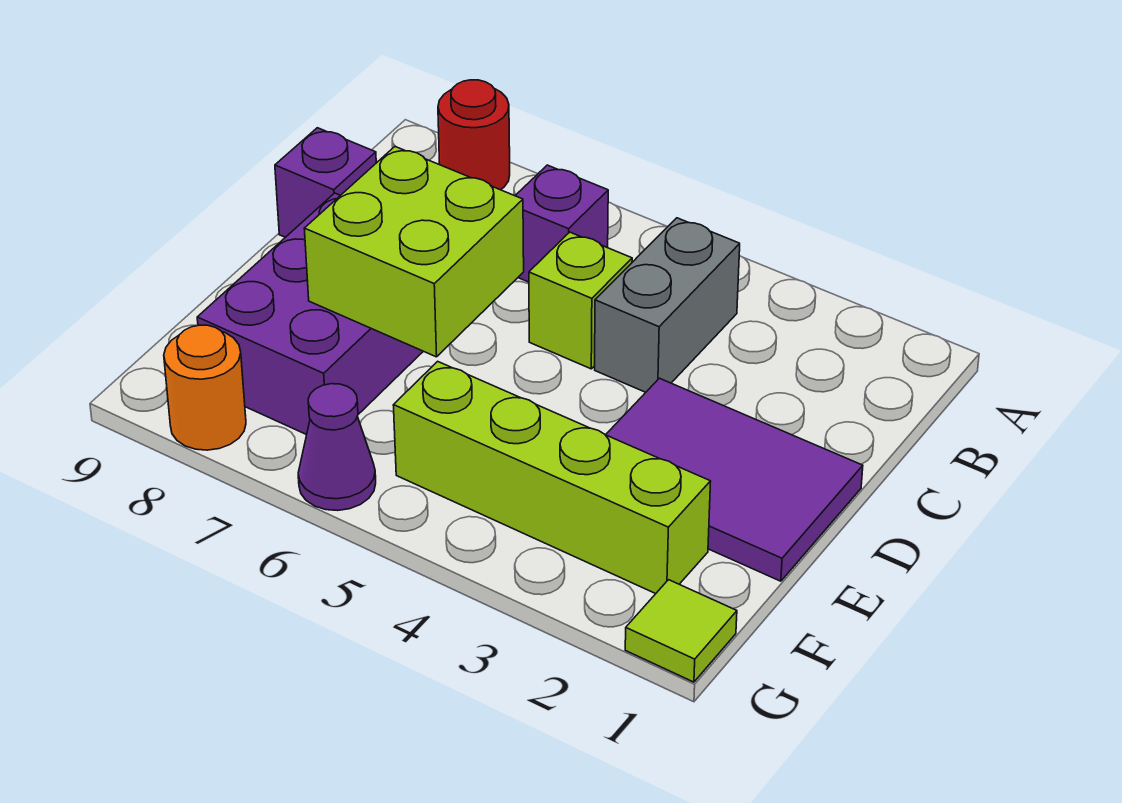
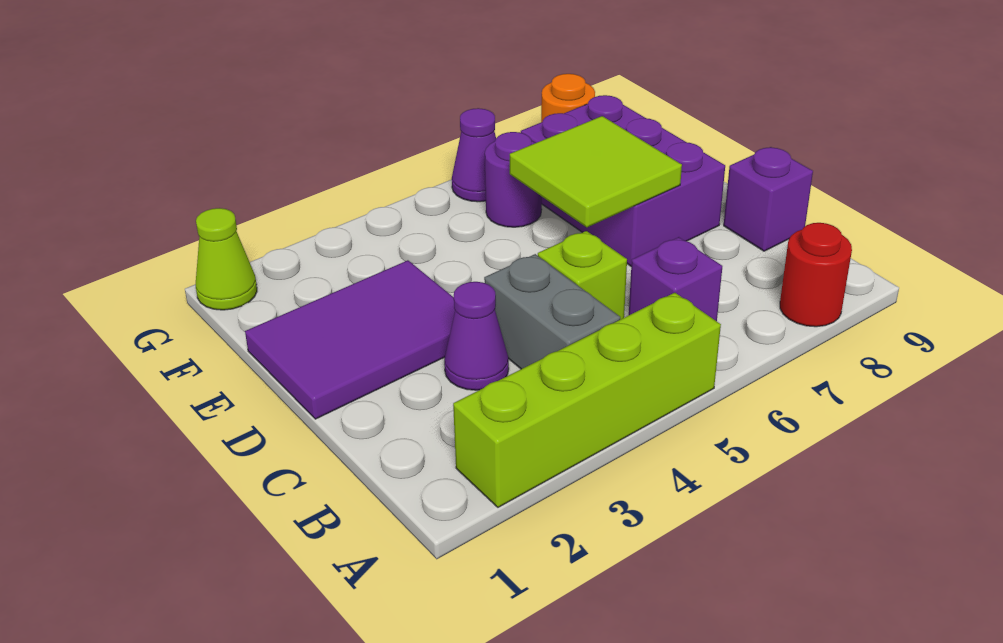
none -> purple cone C3 level 1
lime brick D6:E7 level 2 -> lime tile D6:E7 level 2
lime brick F2:F5 level 1 -> lime brick A2:A5 level 1
none -> purple round brick F6 level 1
lime tile G1 level 1 -> lime cone G1 level 1

